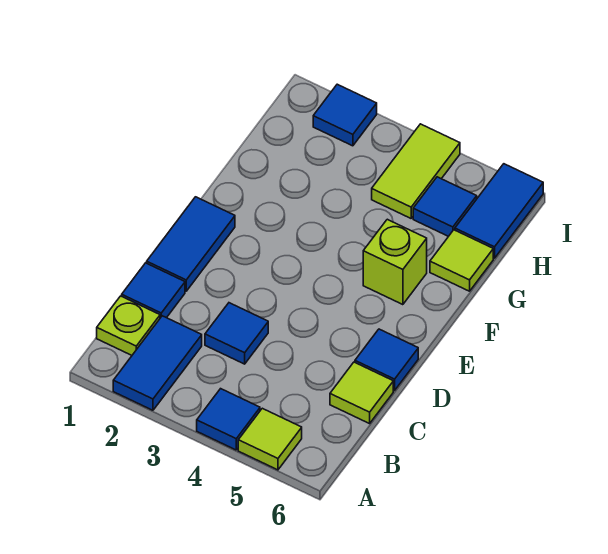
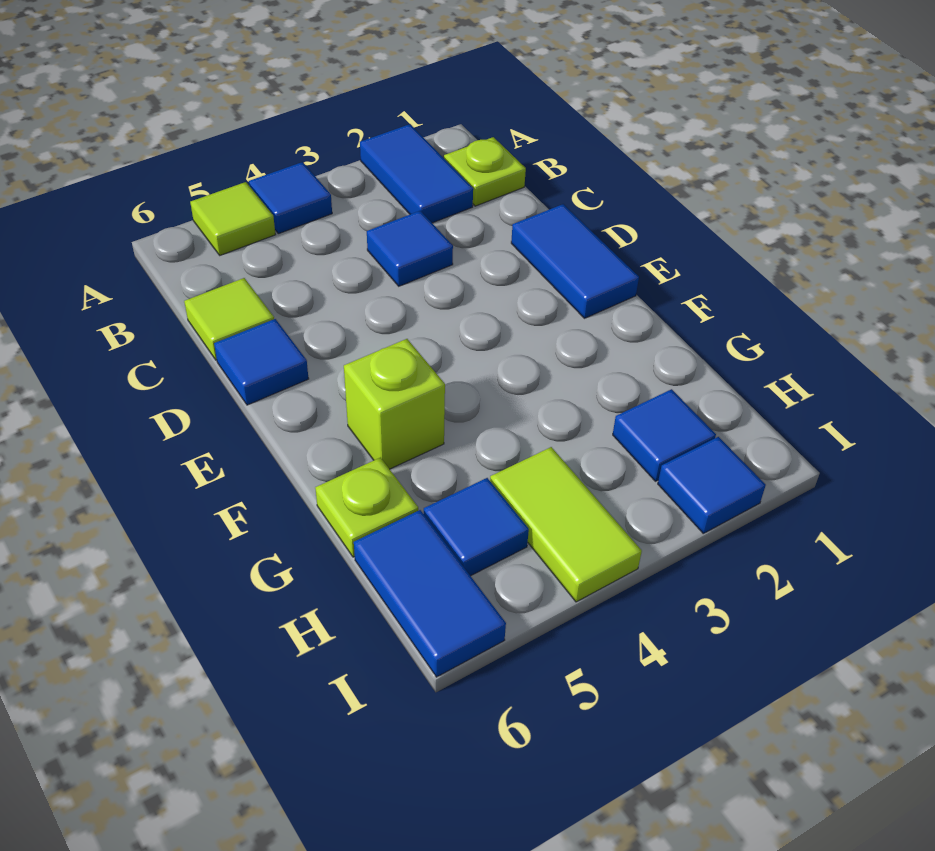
blue tile C1 level 1 -> blue tile H2 level 1
lime tile G6 level 1 -> lime plate G6 level 1

